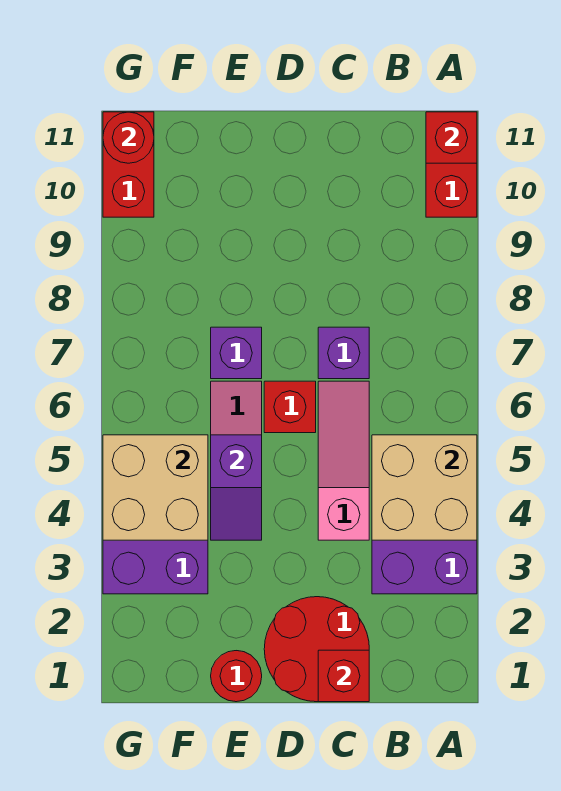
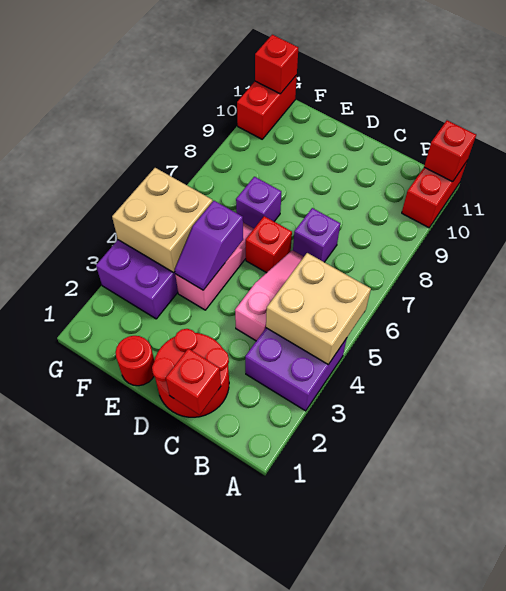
red round brick G11 level 2 -> red brick G11 level 2

